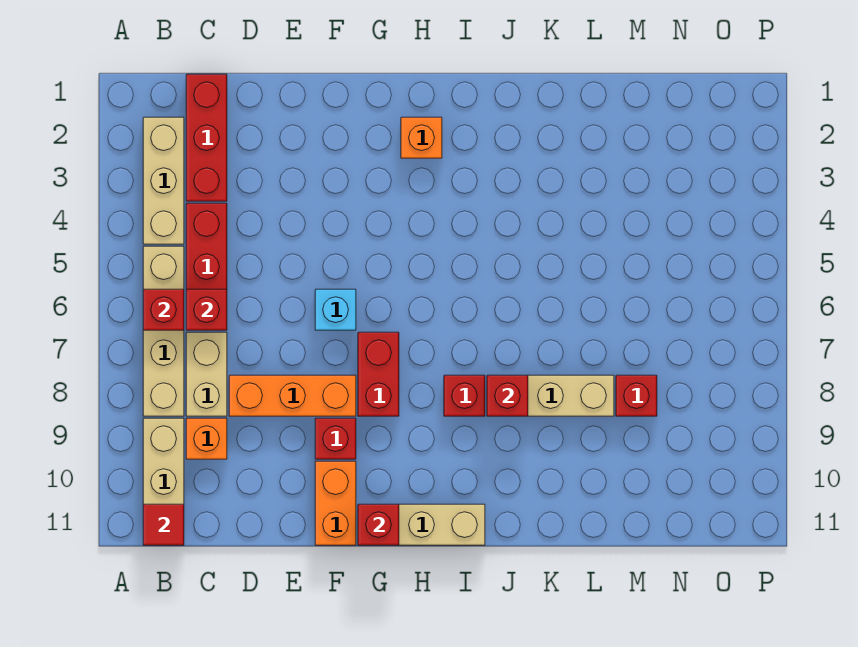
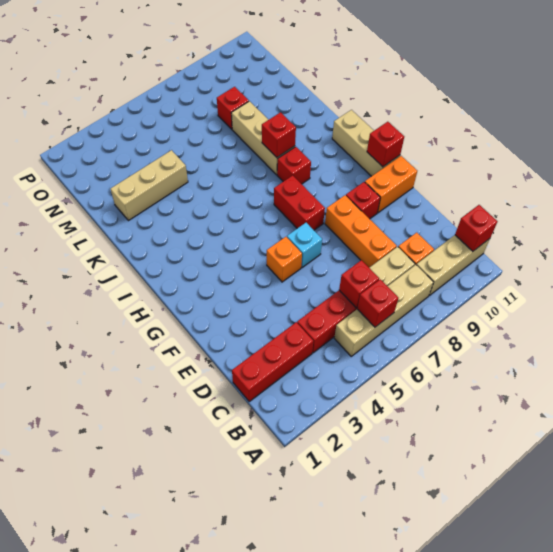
tan brick B2:B4 level 1 -> tan brick L2:L4 level 1
red tile B11 level 2 -> red brick B11 level 2
red brick G7:G8 level 1 -> red brick G7:H7 level 1
orange brick H2 level 1 -> orange brick F5 level 1

